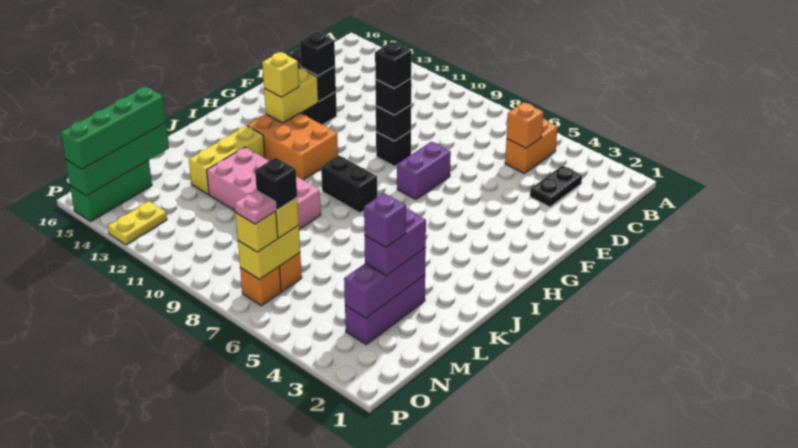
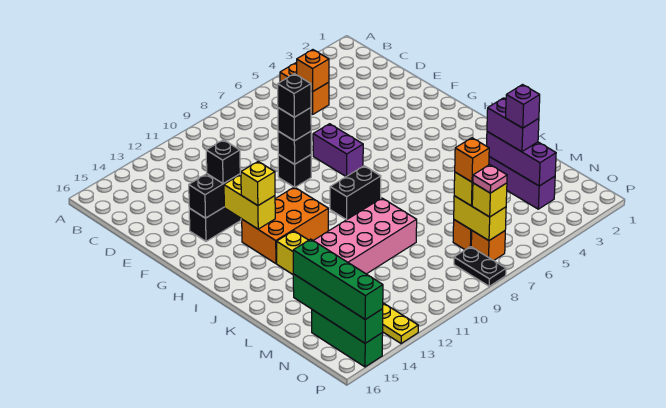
black plate C3:D3 level 1 -> black plate O8:P8 level 1
black brick N7 level 4 -> orange brick N7 level 4

